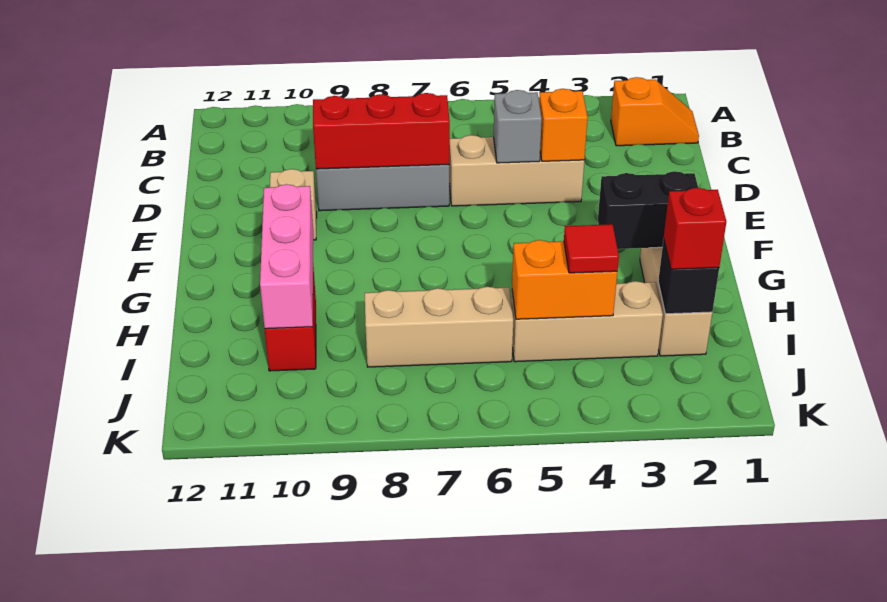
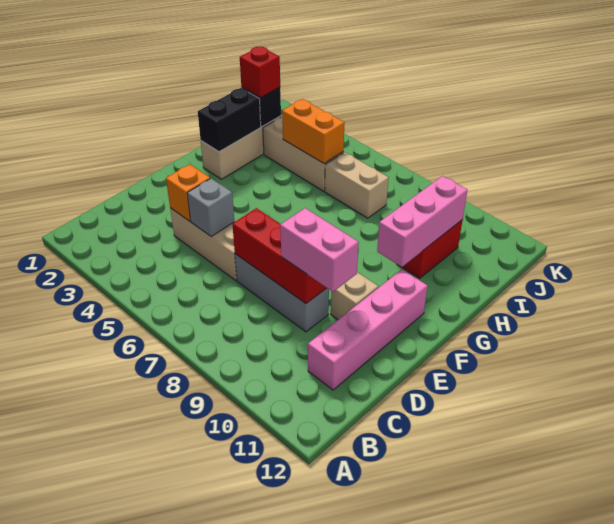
orange slope B1:B2 level 1 top 2 -> none
none -> pink brick C11:F11 level 1
none -> pink brick D9:D10 level 3
black brick G2:G3 level 2 -> black brick G2:H2 level 2
red tile I4 level 3 -> none
tan brick I6:I8 level 1 -> tan brick I6:I7 level 1

